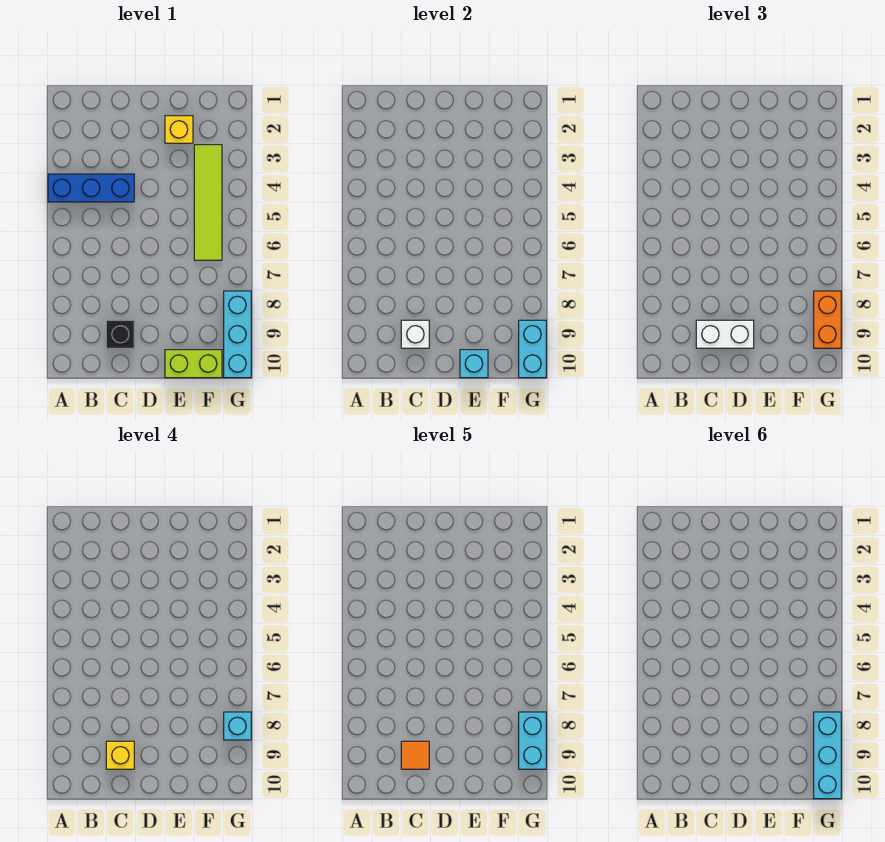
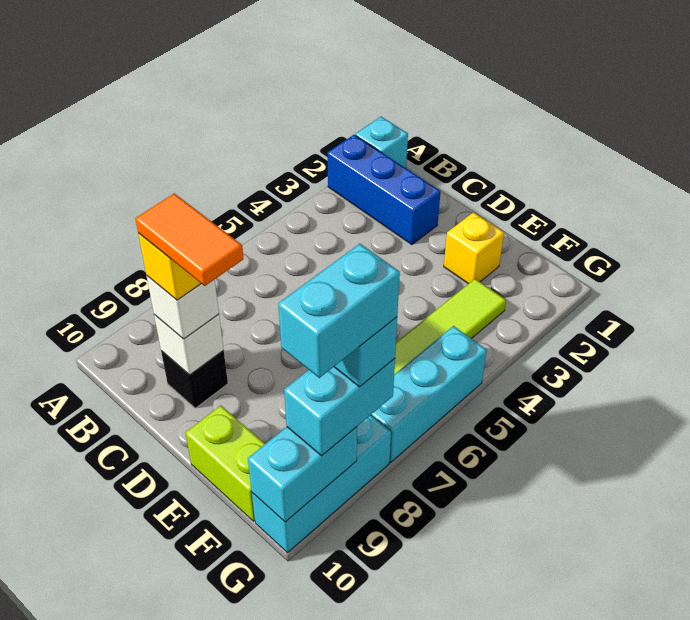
blue brick A4:C4 level 1 -> blue brick A2:C2 level 1
white brick C9:D9 level 3 -> white brick C9 level 3
orange tile C9 level 5 -> orange tile C9:D9 level 5
cyan brick E10 level 2 -> cyan brick A1 level 1
orange brick G8:G9 level 3 -> cyan brick G8:G9 level 3
cyan brick G8:G10 level 6 -> cyan brick G5:G7 level 1

